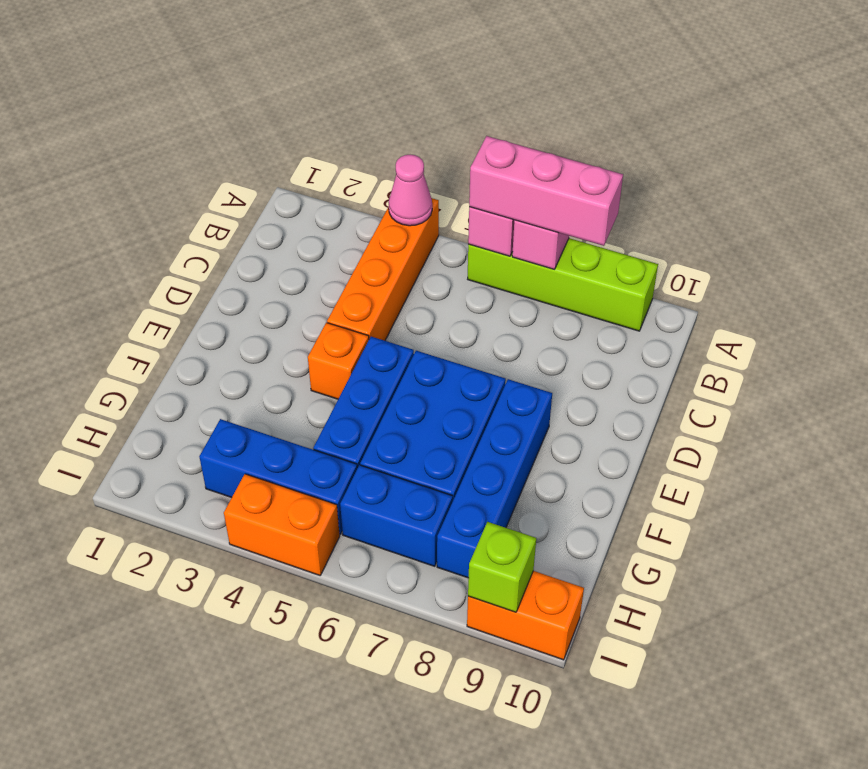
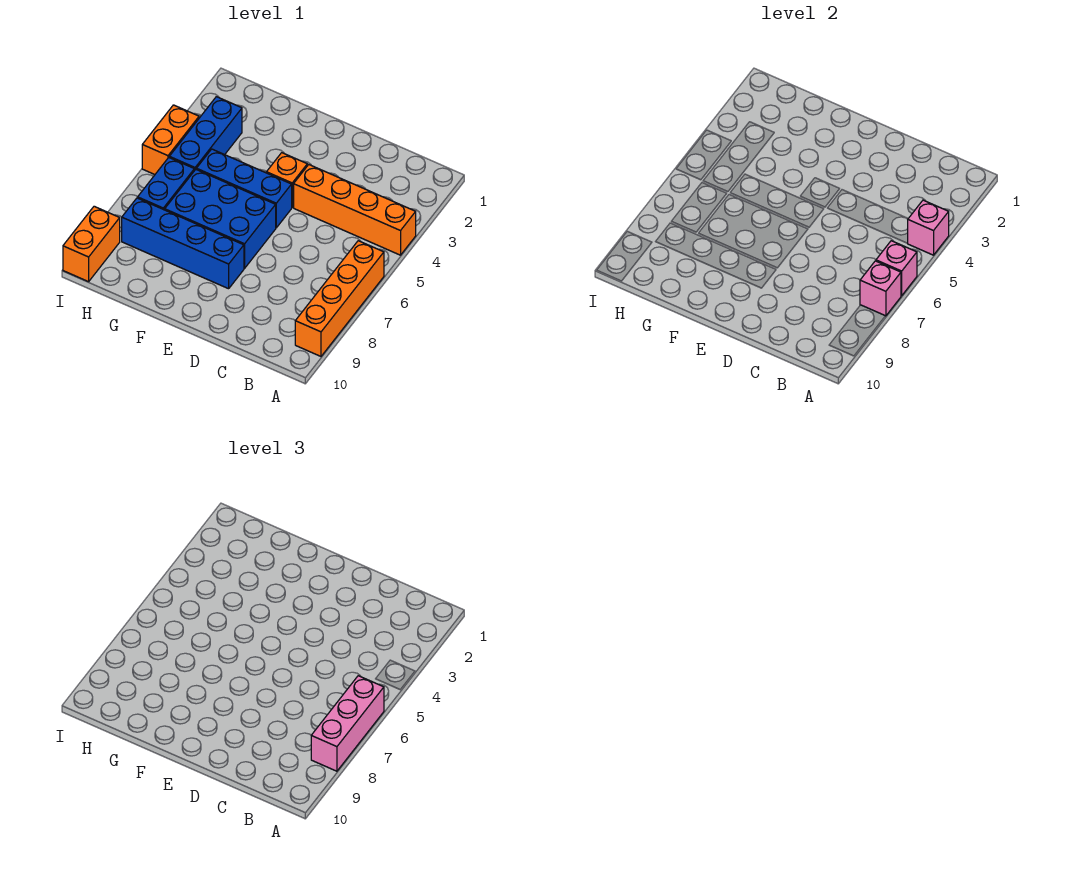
pink cone A4 level 2 -> pink brick A4 level 2
lime brick A6:A9 level 1 -> orange brick A6:A9 level 1
lime brick I9 level 2 -> none

